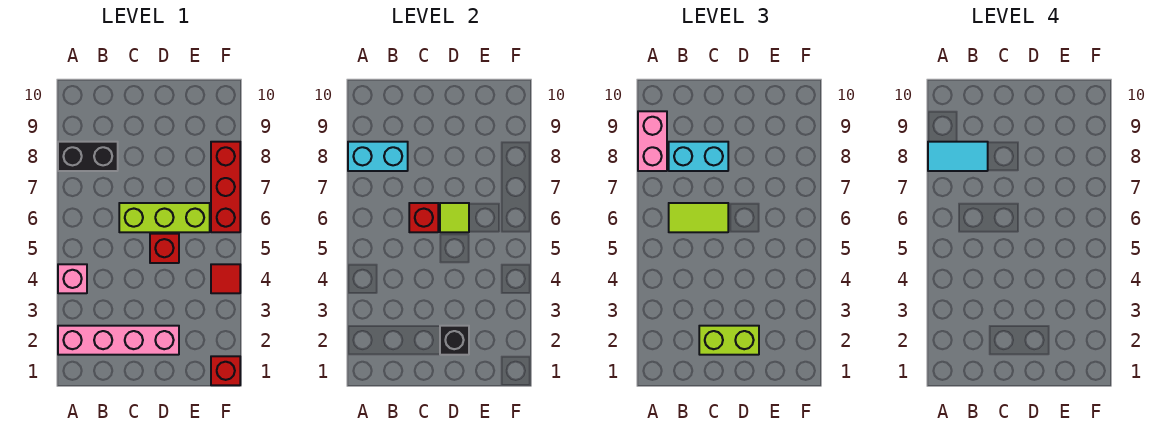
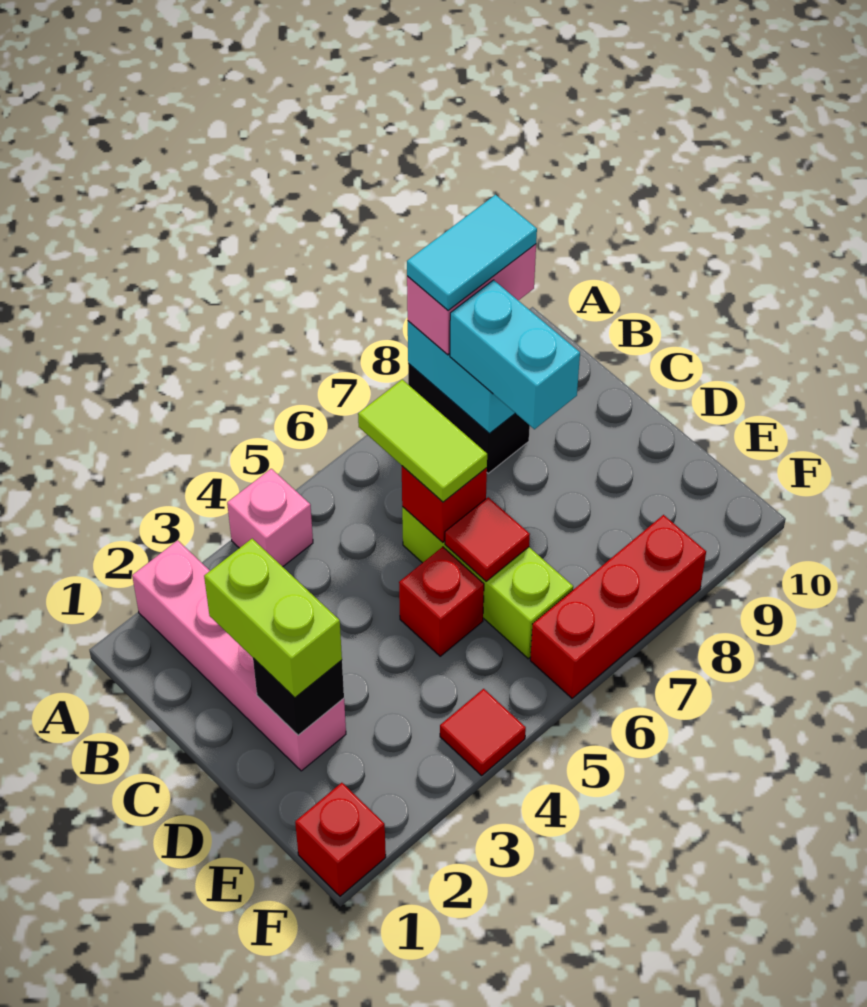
cyan tile A8:B8 level 4 -> cyan tile A8:A9 level 4
lime tile D6 level 2 -> red tile D6 level 2

